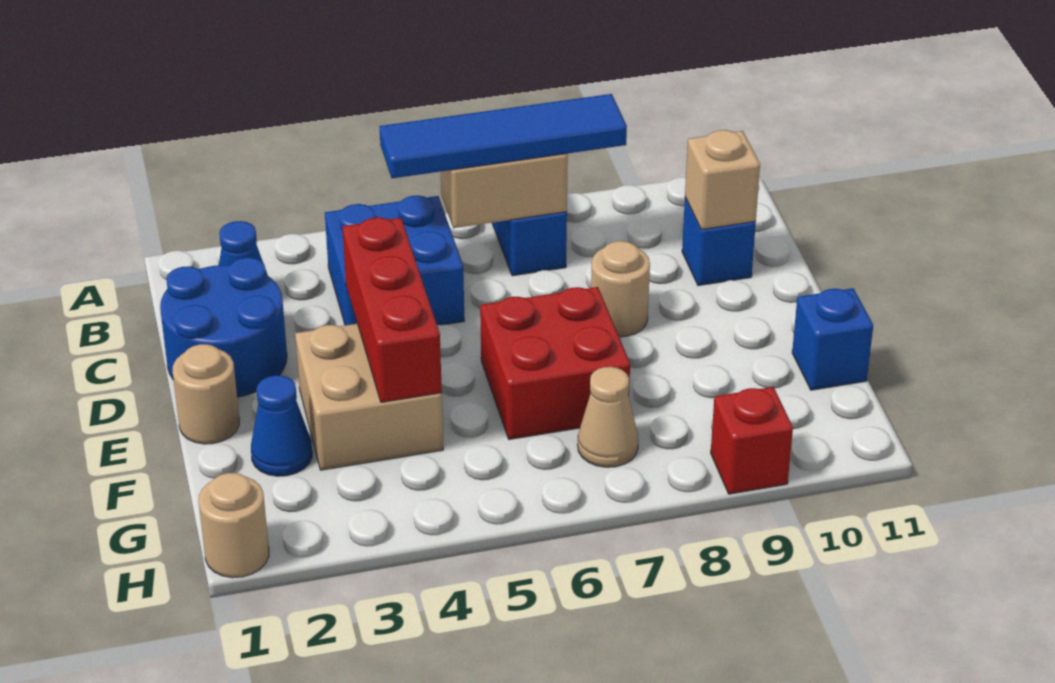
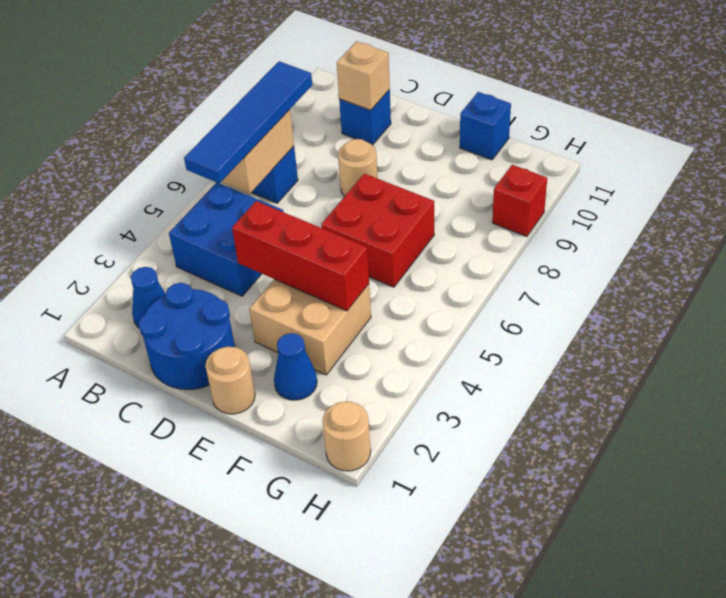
tan cone G7 level 1 -> none

